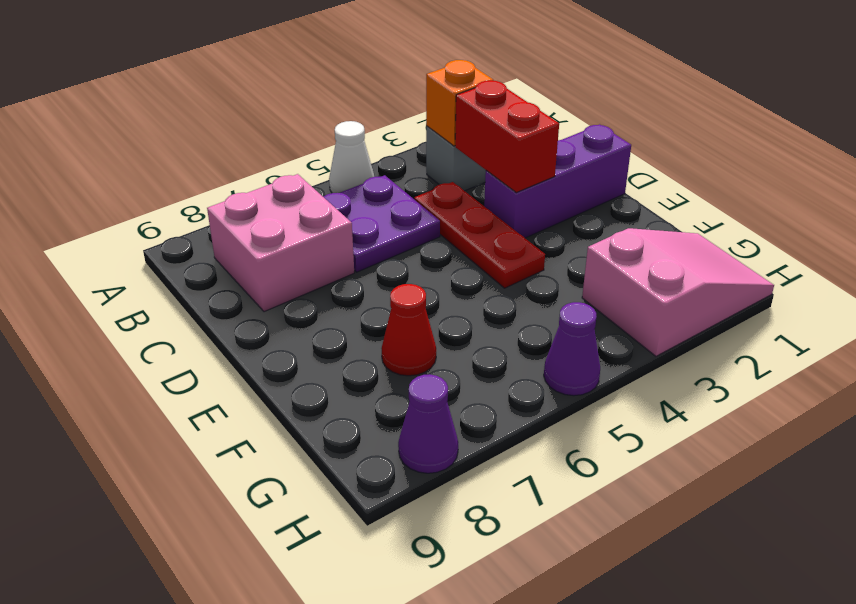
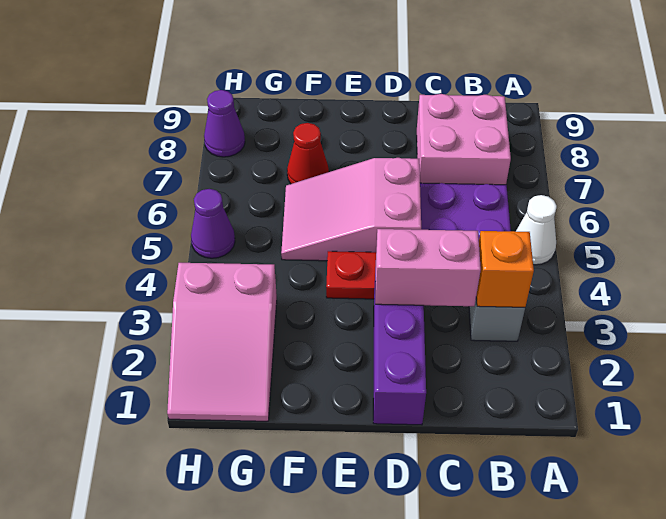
red brick C3:D3 level 2 -> pink brick C3:D3 level 2
none -> pink slope D5:F6 level 1 top D

